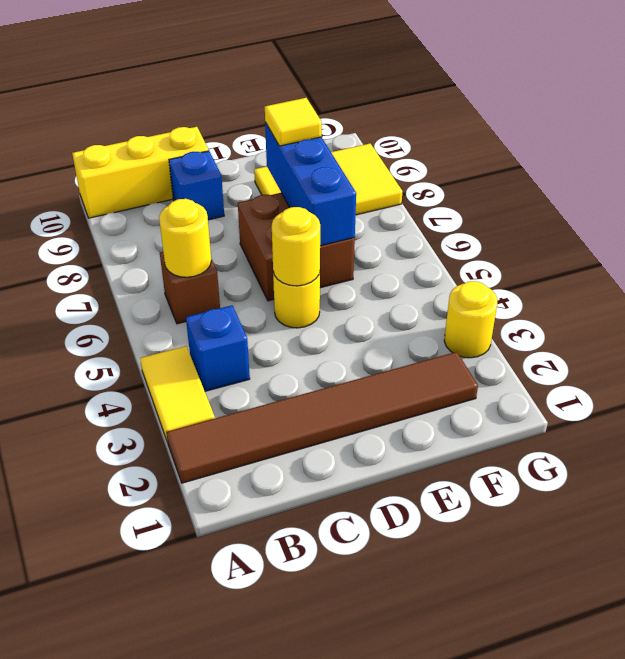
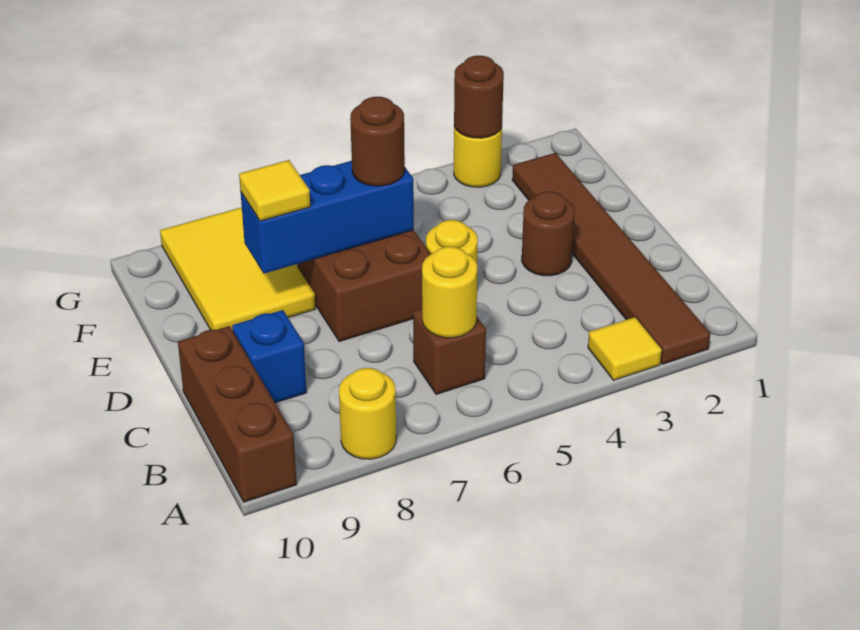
yellow tile A3:A4 level 1 -> yellow tile A3 level 1
yellow brick A10:C10 level 1 -> brown brick A10:C10 level 1
blue brick B4 level 1 -> none
none -> brown round brick D3 level 1
yellow round brick D5 level 2 -> yellow round brick A8 level 1
none -> brown round brick E6 level 3
none -> brown round brick G3 level 2

